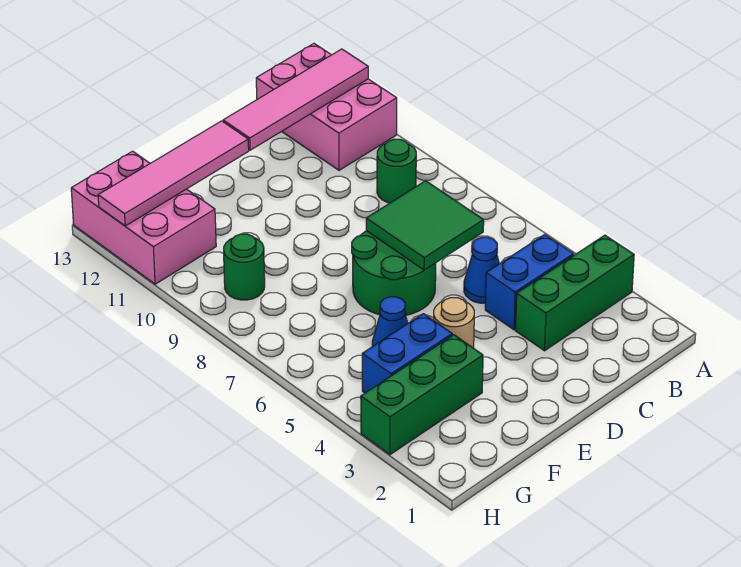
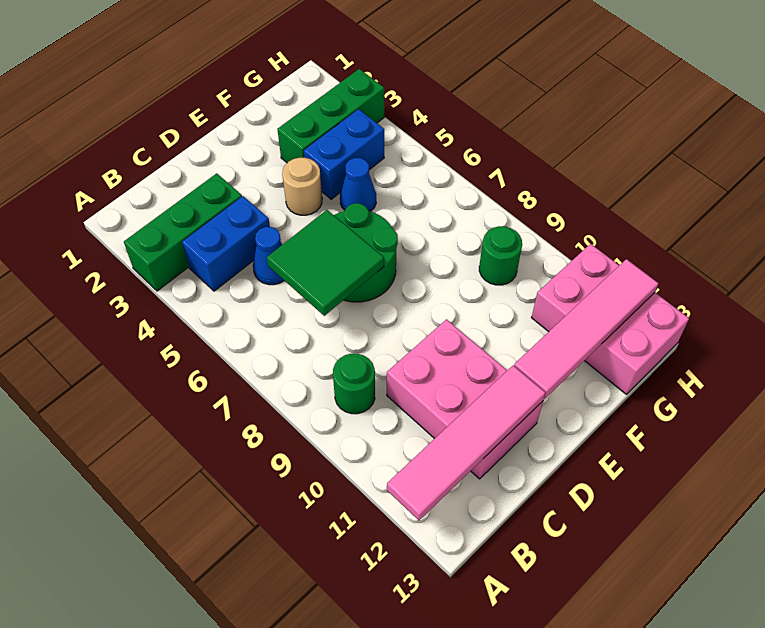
pink brick A11:B13 level 1 -> pink brick C10:D12 level 1

